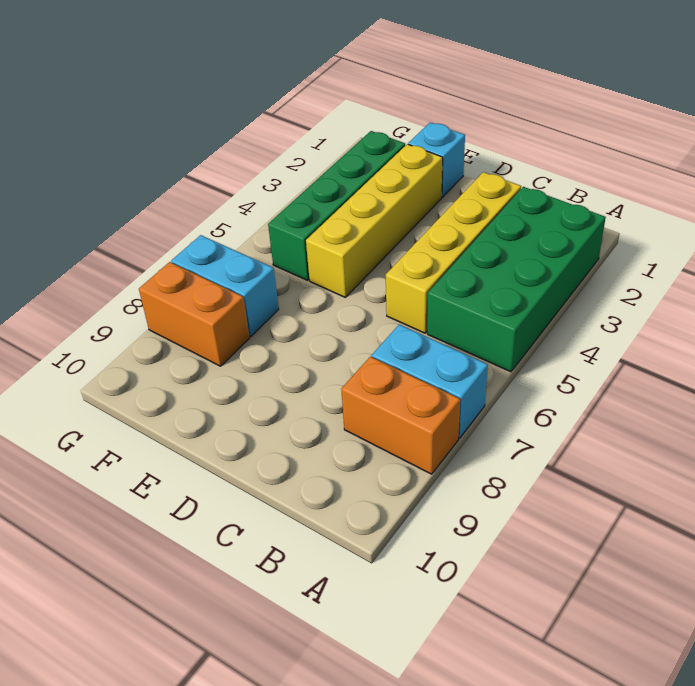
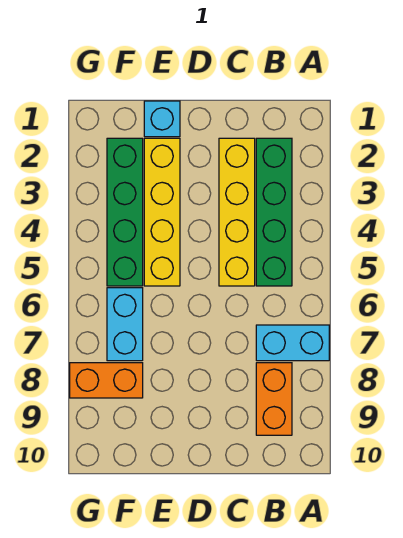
green brick A2:B5 level 1 -> green brick B2:B5 level 1
orange brick A8:B8 level 1 -> orange brick B8:B9 level 1
cyan brick F7:G7 level 1 -> cyan brick F6:F7 level 1

